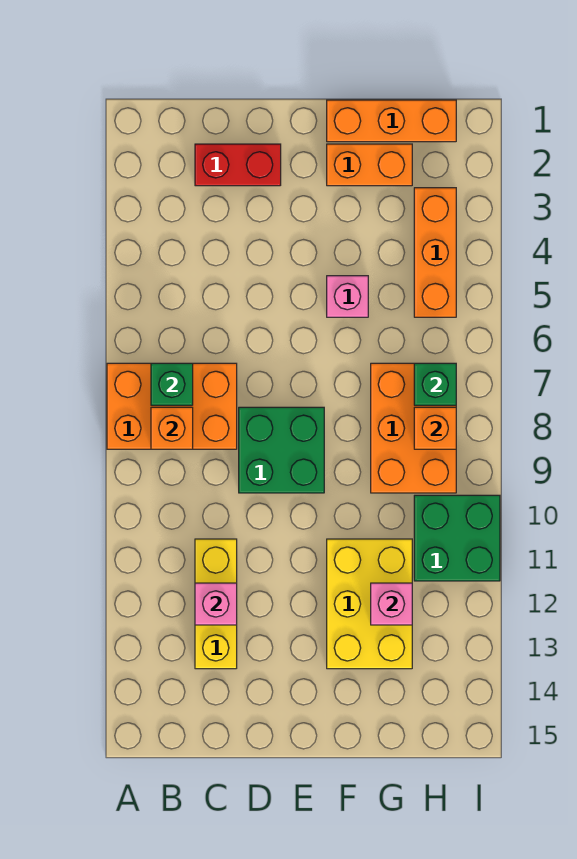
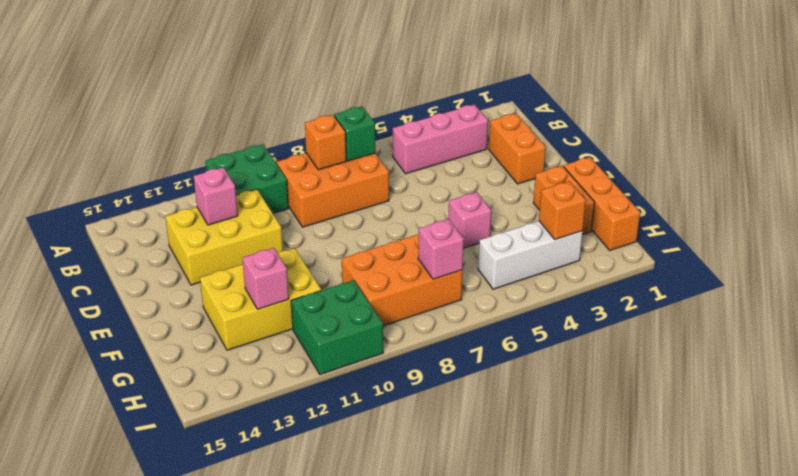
orange brick A7:C8 level 1 -> orange brick B7:C9 level 1
none -> pink brick B3:B5 level 1
red brick C2:D2 level 1 -> orange brick C2:D2 level 1
yellow brick C11:C13 level 1 -> yellow brick C11:D13 level 1
green brick D8:E9 level 1 -> green brick A10:B11 level 1
orange brick H3:H5 level 1 -> white brick H3:H5 level 1
green brick H7 level 2 -> pink brick H7 level 2
orange brick H8 level 2 -> orange brick H3 level 2

